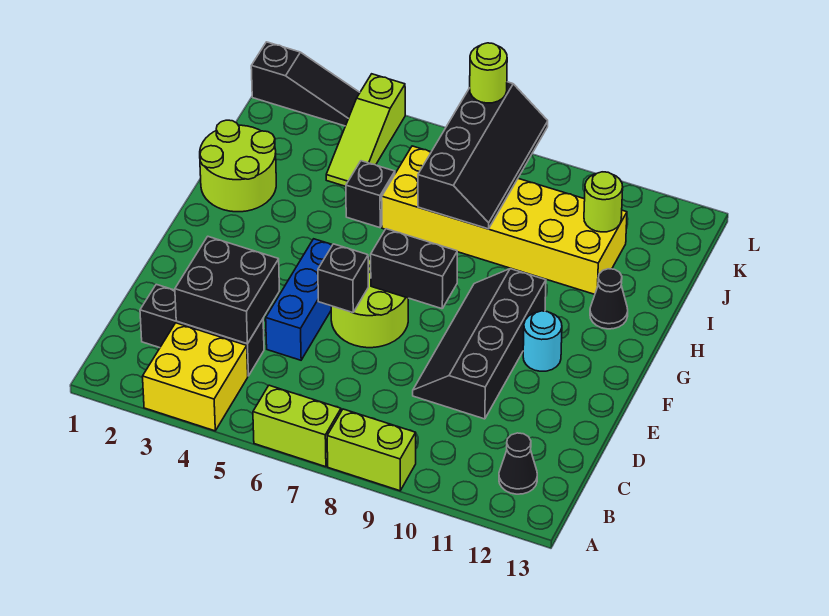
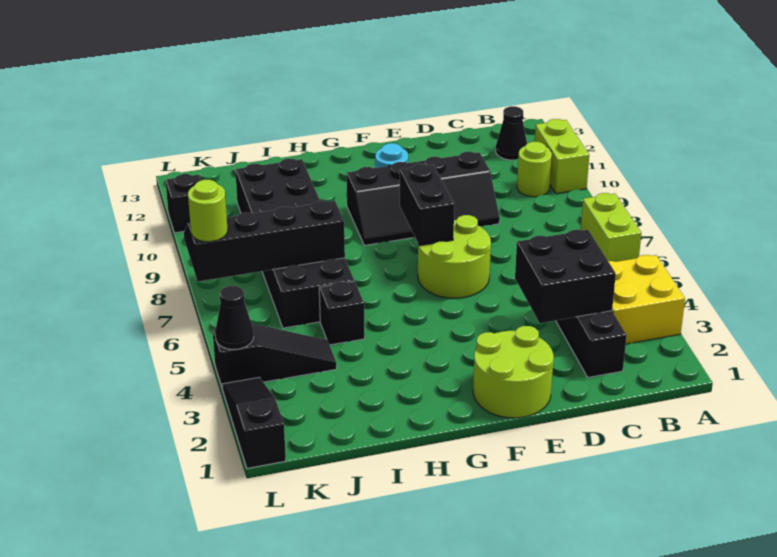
lime brick A8:A9 level 1 -> lime brick A10:A11 level 1
blue brick D5:F5 level 1 -> none
black brick E6 level 2 -> black brick L11 level 1
lime round brick H1:I2 level 1 -> lime round brick E1:F2 level 1
black cone H12 level 1 -> black cone L4 level 2
yellow brick I6:J11 level 1 -> black brick I6:J11 level 1
lime slope J4:L4 level 1 top L -> black slope J4:L4 level 1 top L
lime round brick J11 level 2 -> lime round brick B10 level 1

